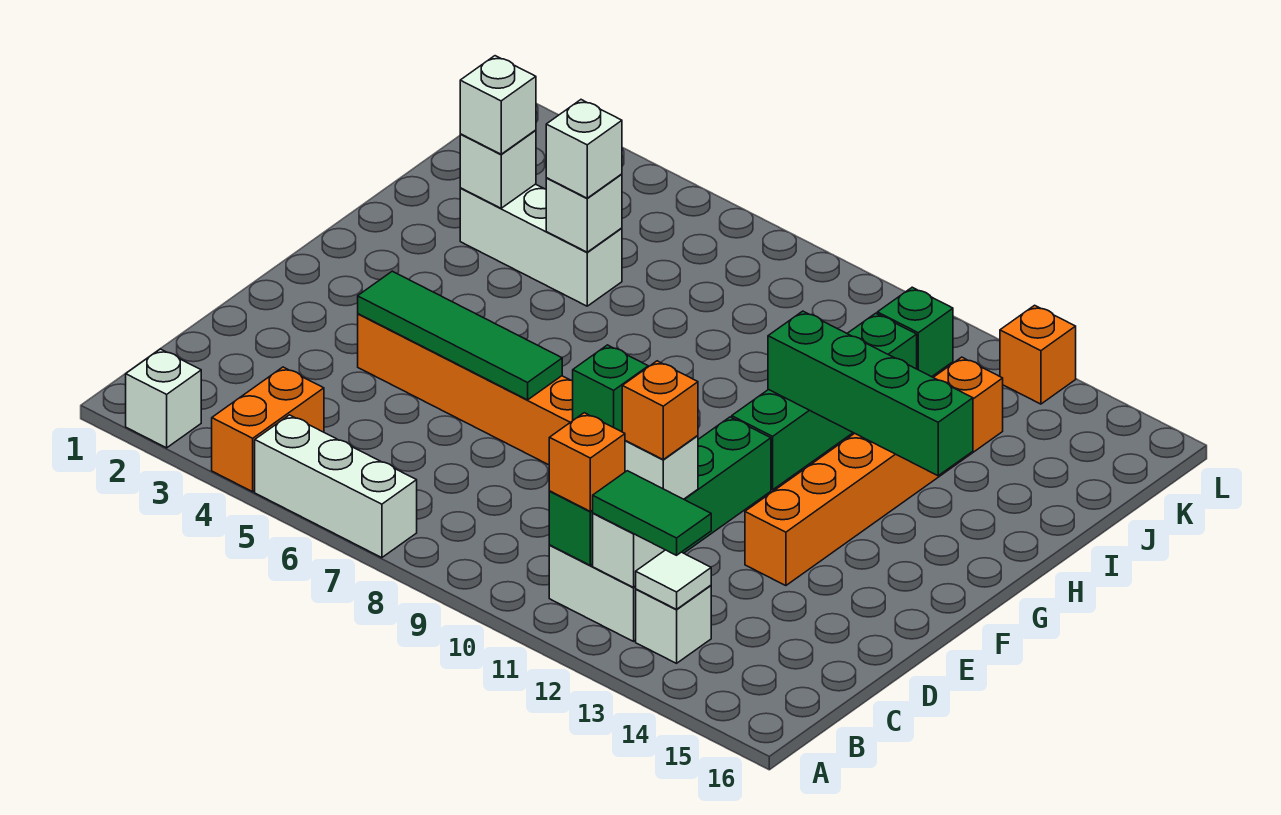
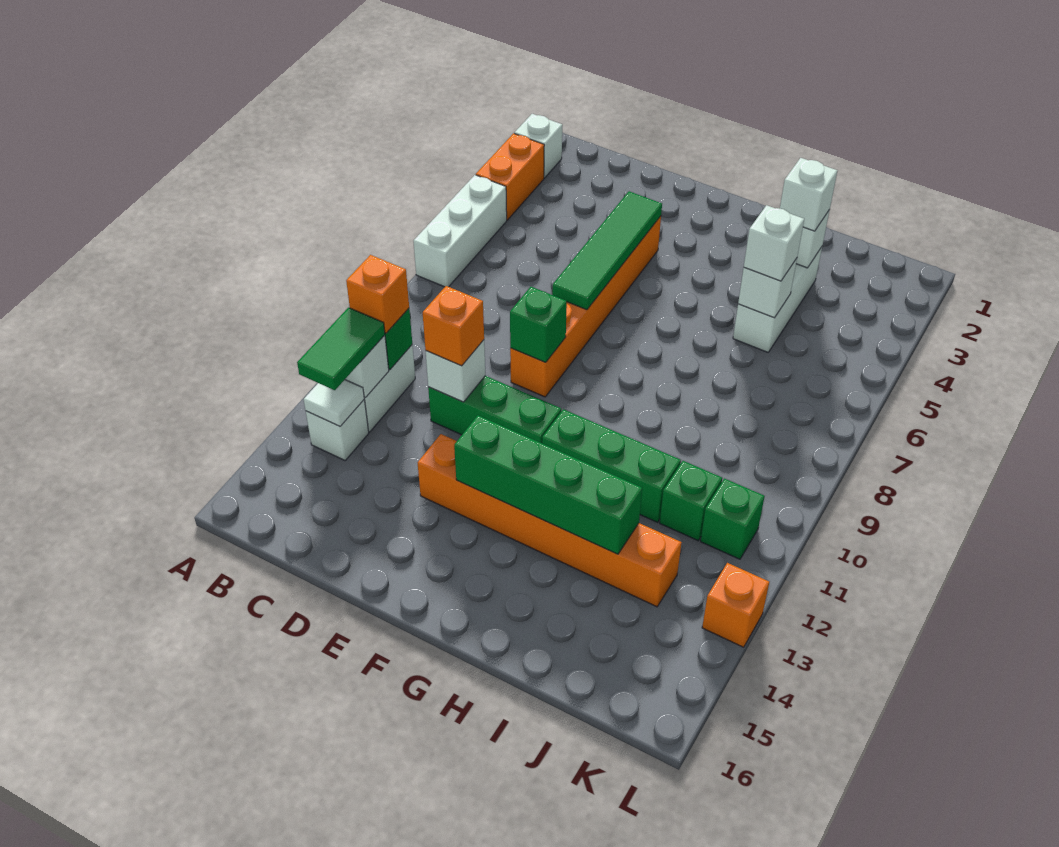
orange brick A4:B4 level 1 -> orange brick A3:A4 level 1
green brick H11:H14 level 2 -> green brick F13:I13 level 2

